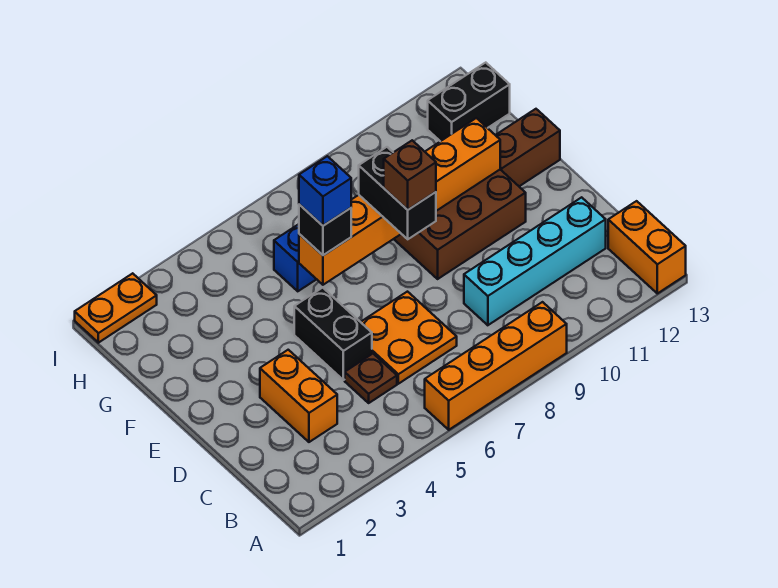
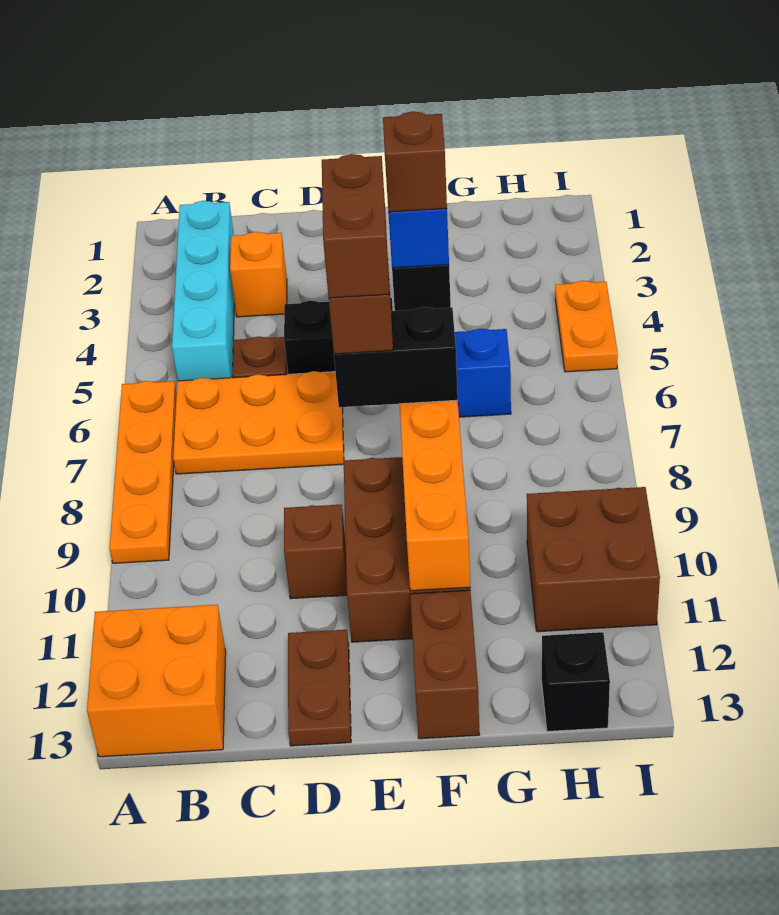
orange brick A6:A9 level 1 -> orange plate A6:A9 level 1
orange brick A13:B13 level 1 -> orange brick A12:B13 level 1
orange brick C3:D3 level 1 -> orange brick C3 level 1
orange plate C6:D7 level 1 -> orange plate B6:D7 level 1
cyan brick C9:C12 level 1 -> cyan brick B2:B5 level 1
none -> brown brick D10 level 1
none -> brown plate D12:D13 level 1
none -> brown brick E7:E8 level 5
none -> brown brick F6 level 5
none -> brown brick H10:I11 level 1
black brick H12:H13 level 1 -> black brick H13 level 1
orange plate I1:I2 level 1 -> orange plate I4:I5 level 1

